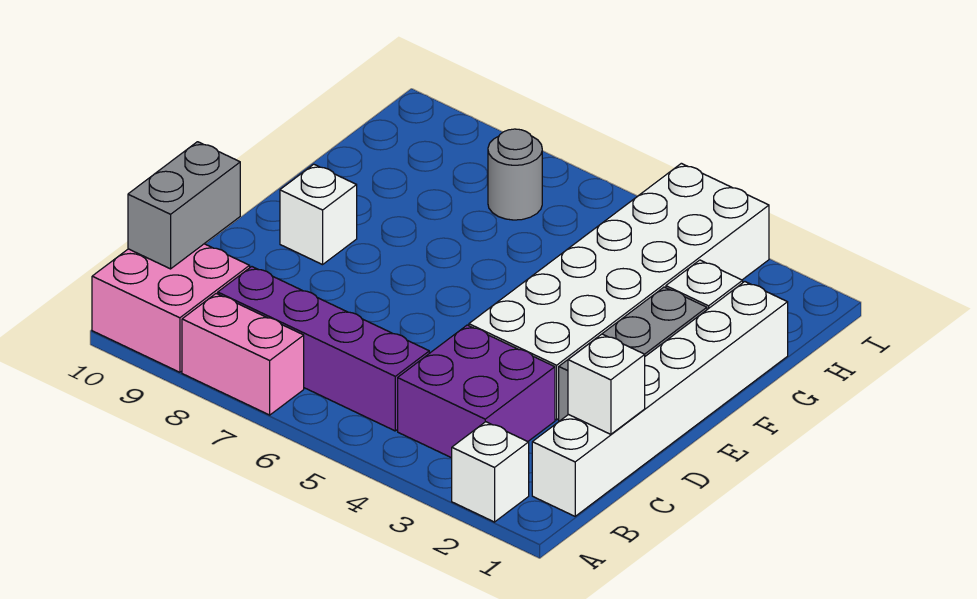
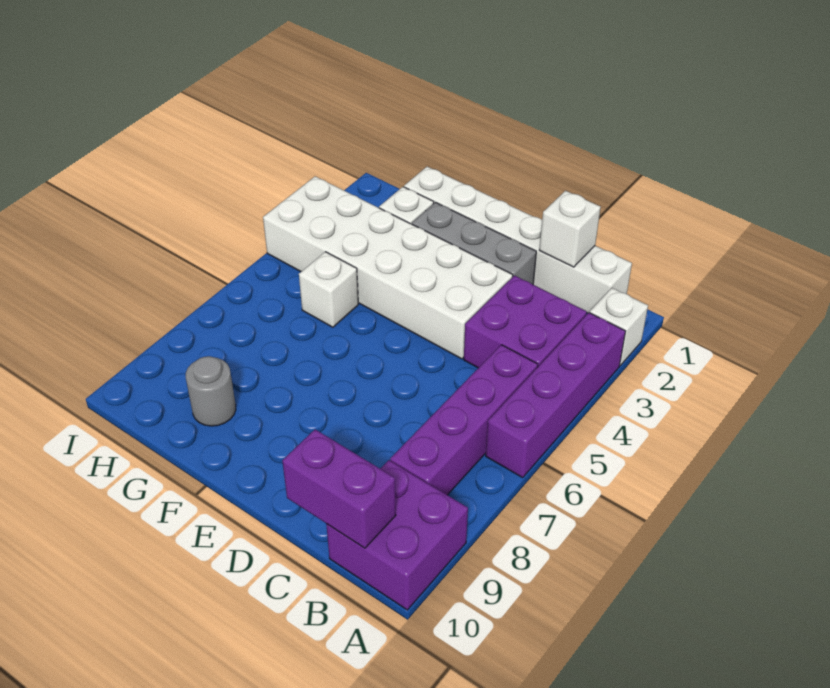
none -> purple brick A3:A6 level 1
pink brick A7:A8 level 1 -> none
pink brick A9:B10 level 1 -> purple brick A9:B10 level 1
grey brick B10:C10 level 2 -> purple brick B10:C10 level 2
white brick E9 level 1 -> white brick G5 level 1
grey round brick H7 level 1 -> grey round brick G9 level 1

